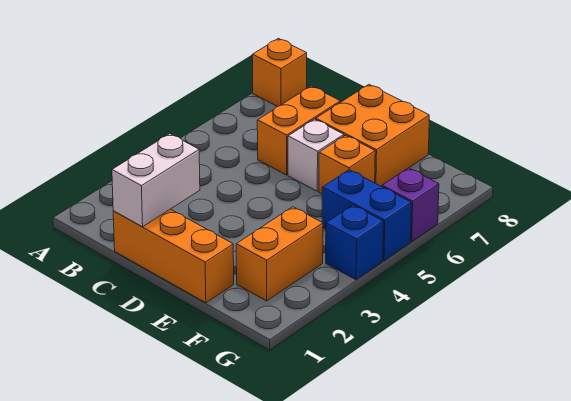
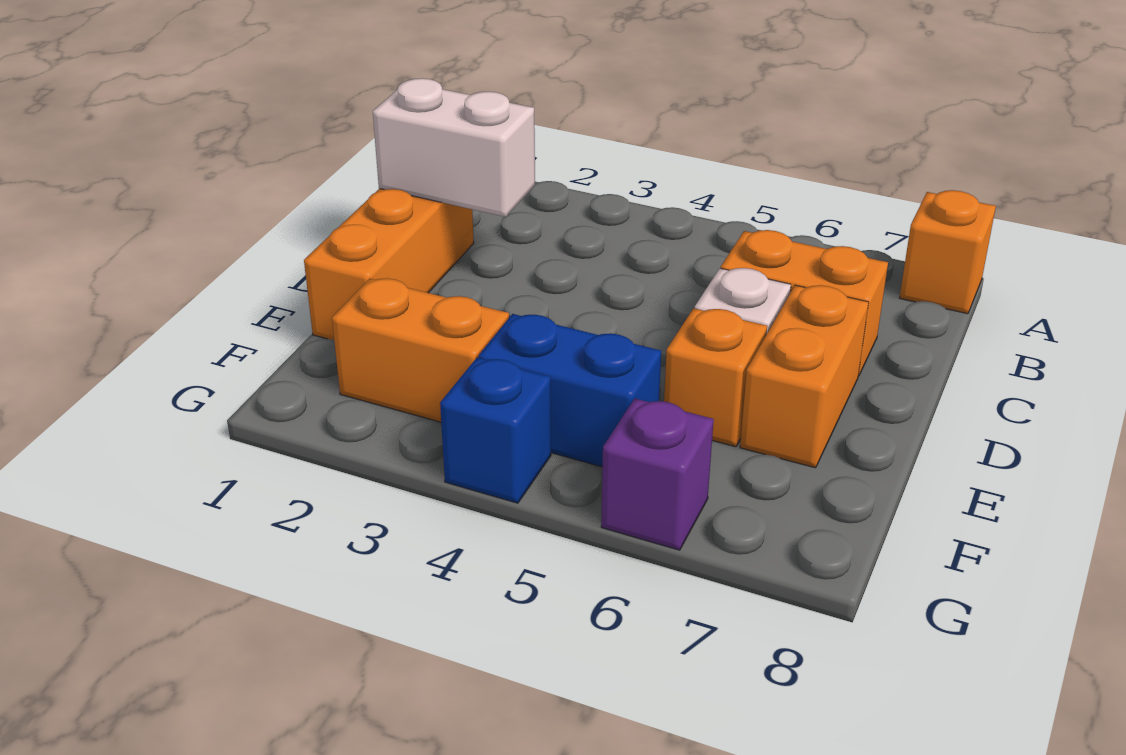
orange brick D7:E8 level 1 -> orange brick D7:E7 level 1
blue brick F5:G5 level 1 -> blue brick F4:F5 level 1

